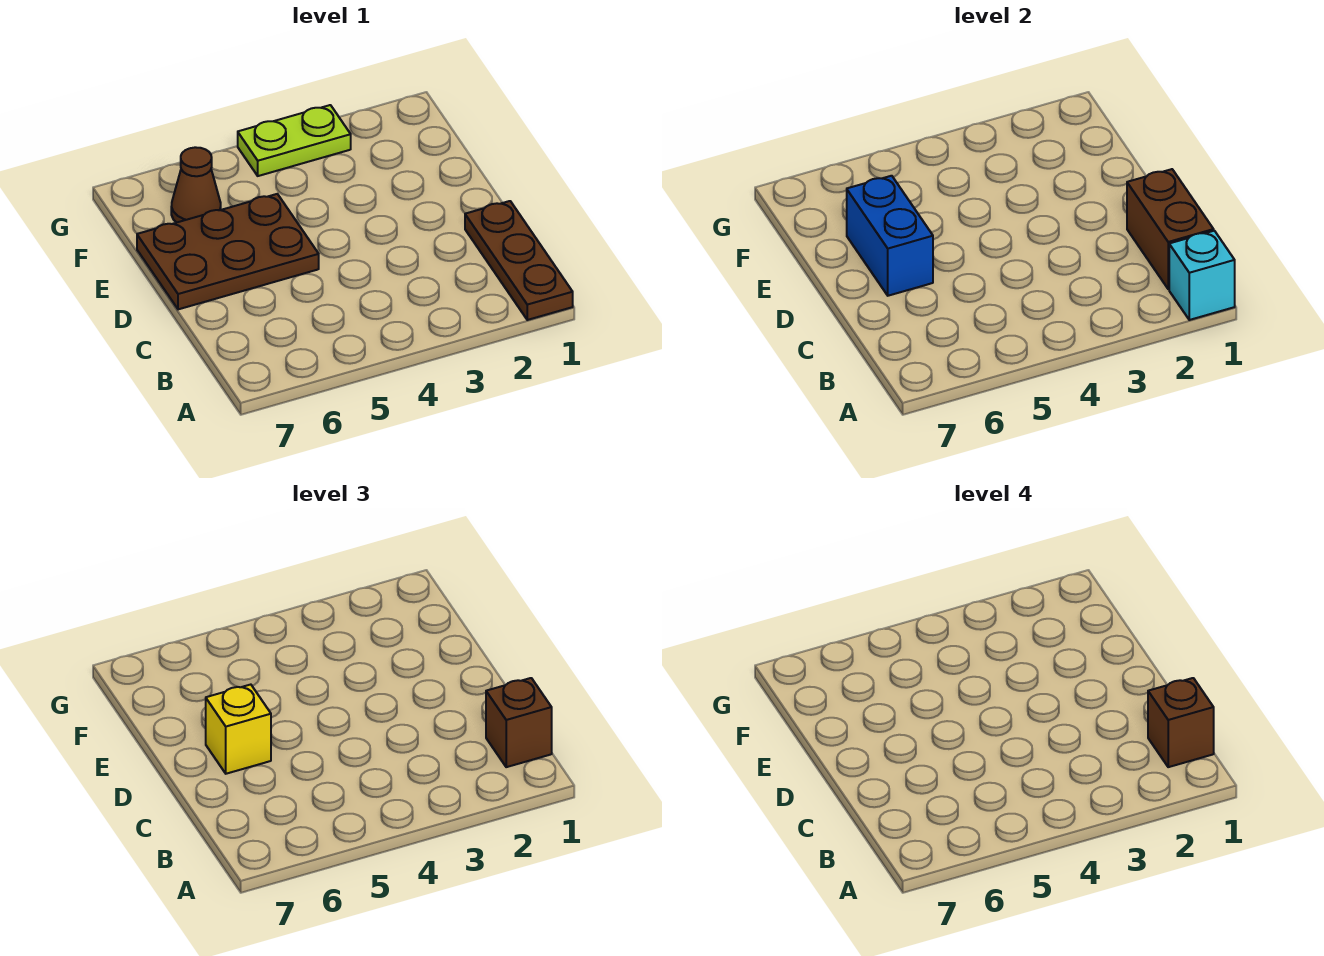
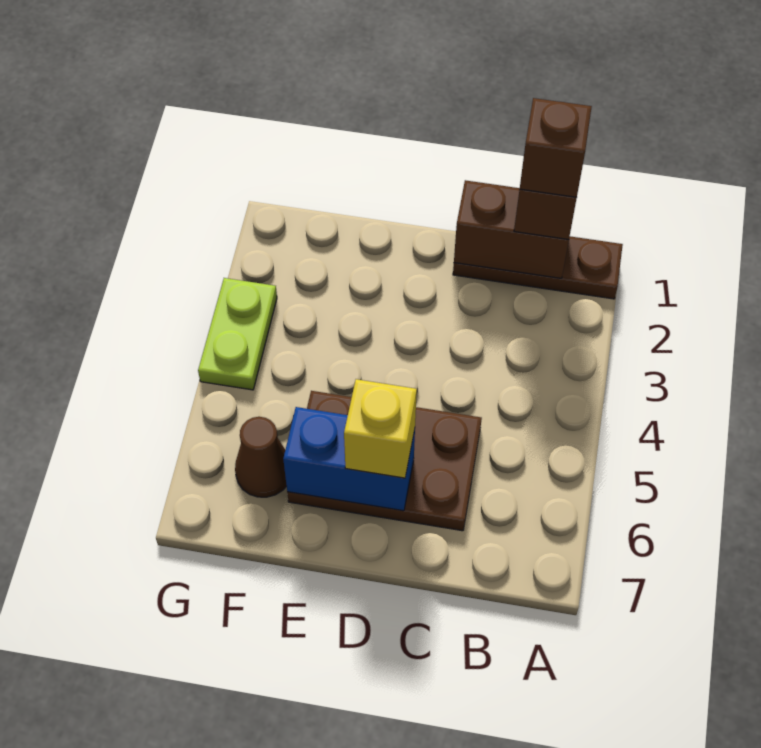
cyan brick A1 level 2 -> none
brown plate D5:E7 level 1 -> brown plate C5:E6 level 1

